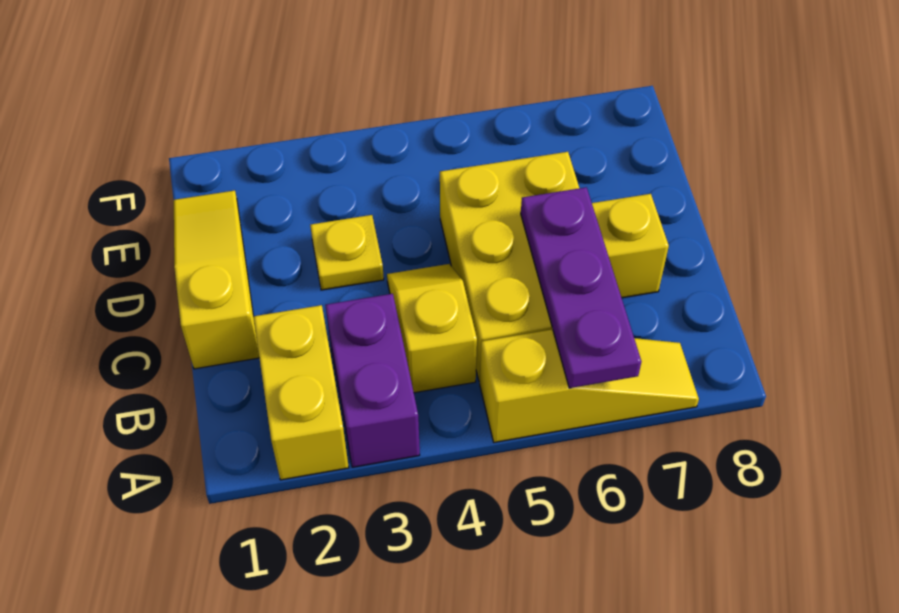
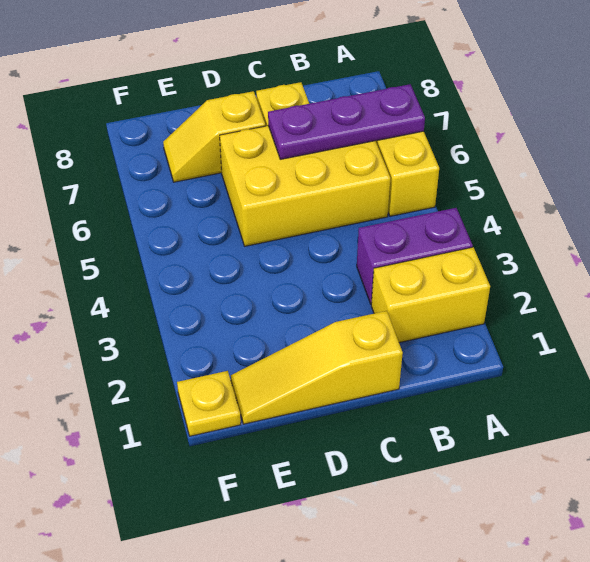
yellow slope B4:C4 level 1 top B -> yellow slope D7:E7 level 1 top D
yellow plate D3 level 1 -> yellow plate F1 level 1

